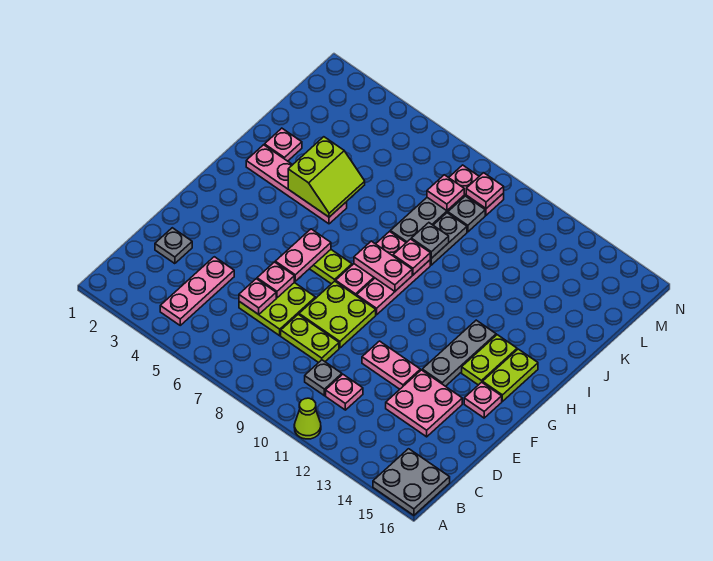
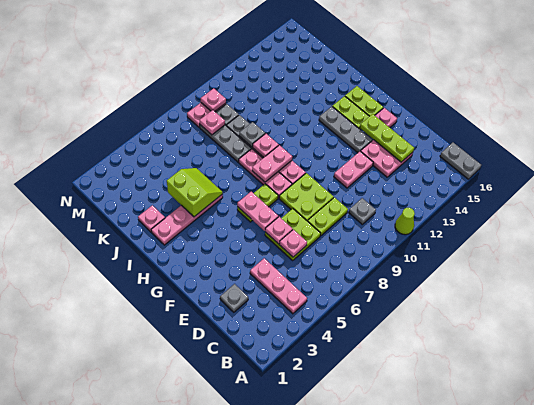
grey plate A15:B16 level 1 -> grey plate A16:B16 level 1
pink plate C11 level 1 -> none
none -> lime plate D14:F14 level 2

